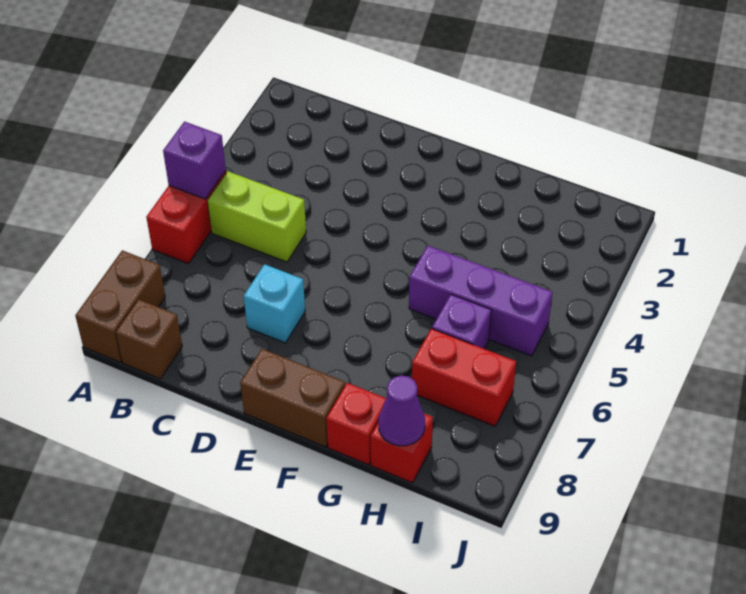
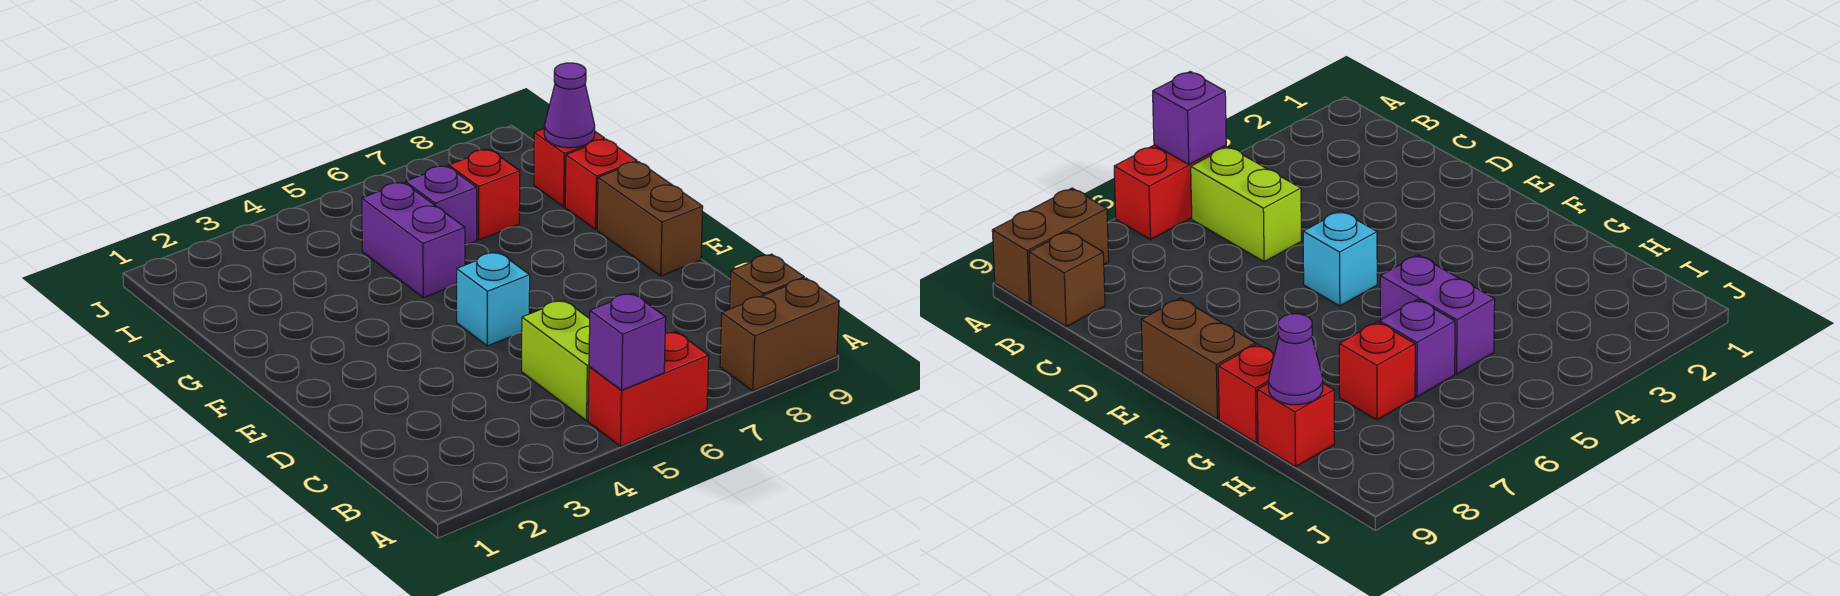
cyan brick D7 level 1 -> cyan brick E5 level 1
purple brick G5:I5 level 1 -> purple brick G5:H5 level 1
red brick H7:I7 level 1 -> red brick H7 level 1

